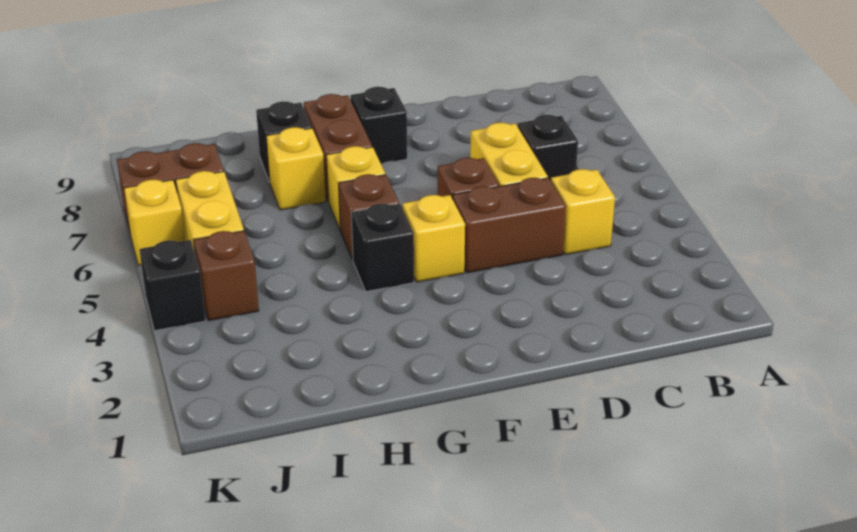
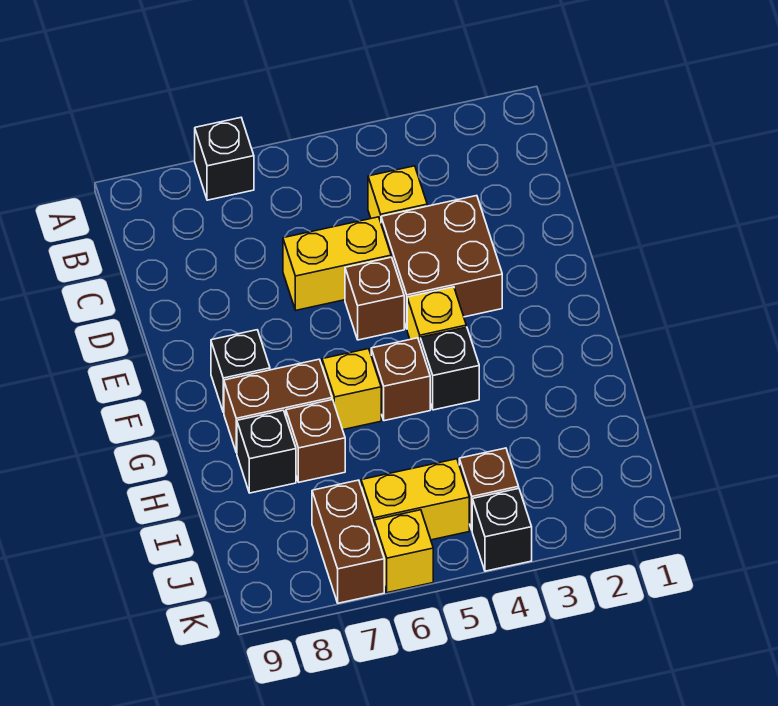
black brick C6 level 1 -> black brick A7 level 1
brown brick D4:E4 level 1 -> brown brick D3:E4 level 1
yellow brick H7 level 1 -> brown brick H7 level 1

